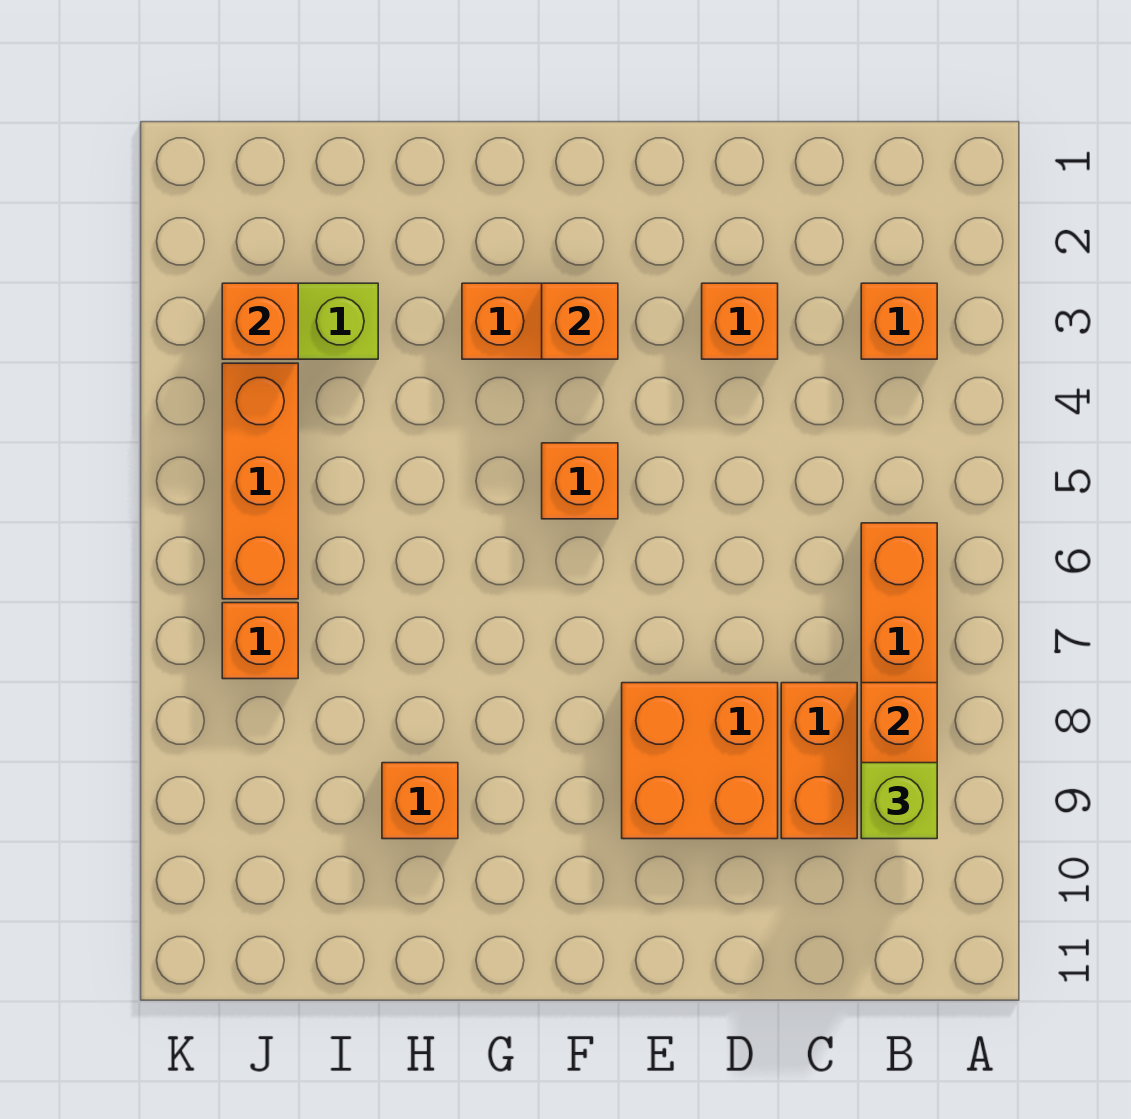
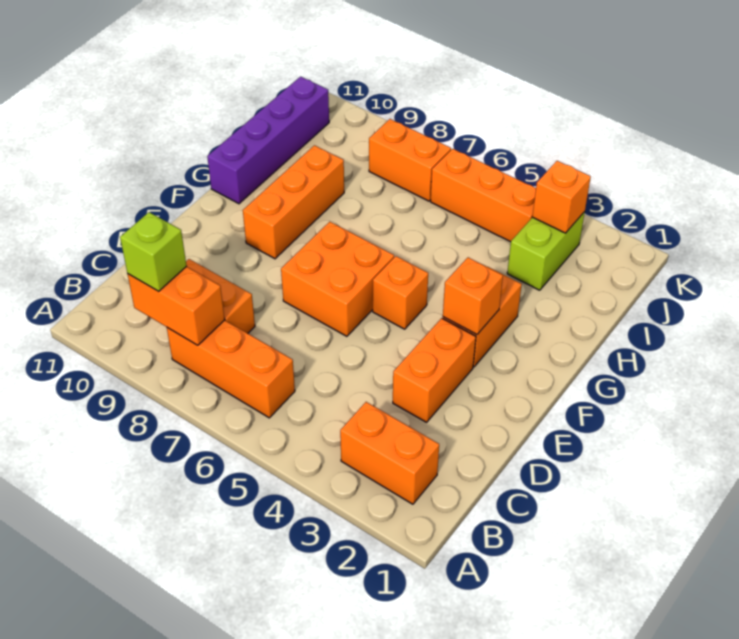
orange brick B3 level 1 -> orange brick B2:B3 level 1
orange brick D3 level 1 -> orange brick D3:E3 level 1
orange brick D8:E9 level 1 -> orange brick E6:F7 level 1
none -> purple brick G11:J11 level 1
orange brick H9 level 1 -> orange brick F9:H9 level 1
orange brick J7 level 1 -> orange brick J7:J8 level 1

